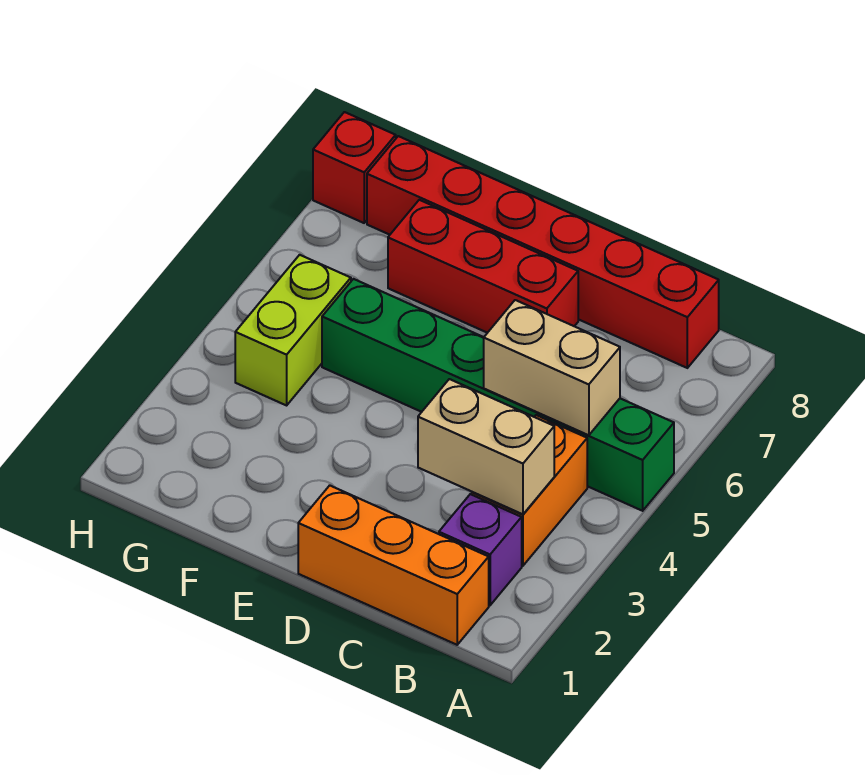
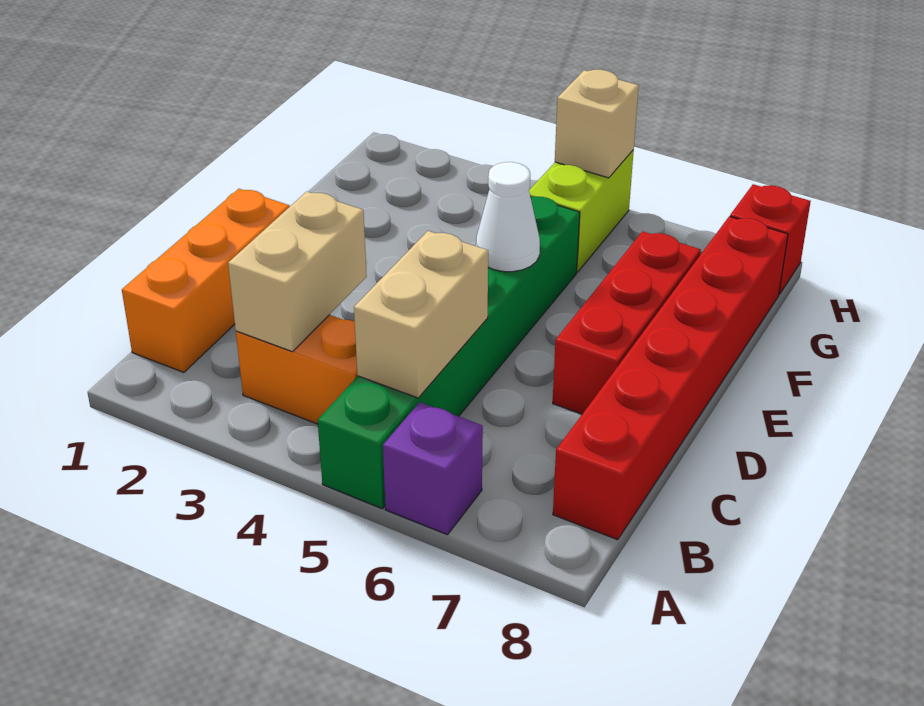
purple brick B2 level 1 -> purple brick A6 level 1
none -> white cone E5 level 2
lime brick G4:G5 level 1 -> lime brick G5:H5 level 1
none -> tan brick H5 level 2

